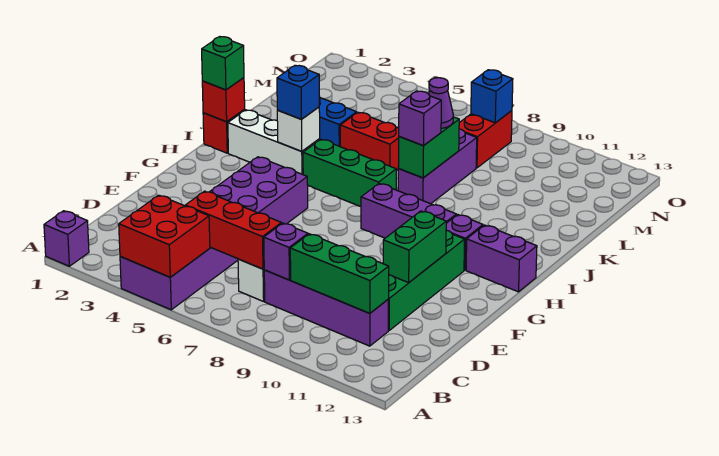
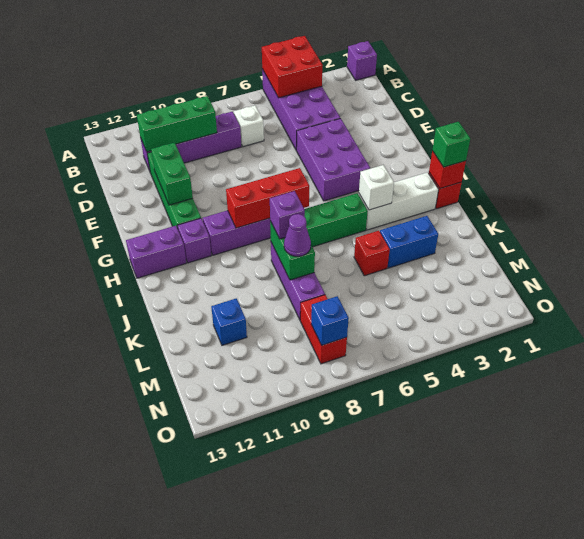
red brick C5:C7 level 2 -> red brick H7:H9 level 2
purple brick C8 level 2 -> none
blue brick I4 level 3 -> blue brick L11 level 1
red brick K5:K6 level 1 -> red brick K5 level 1

